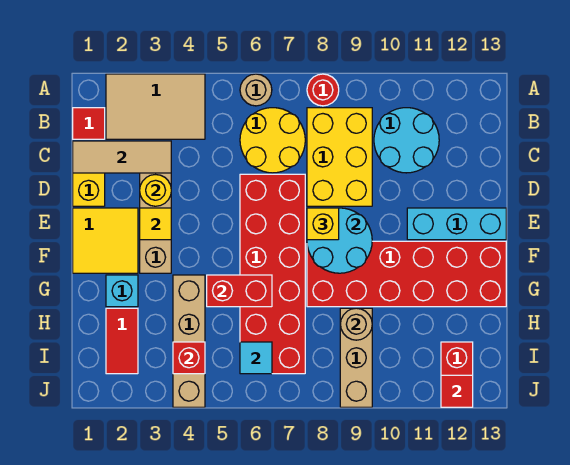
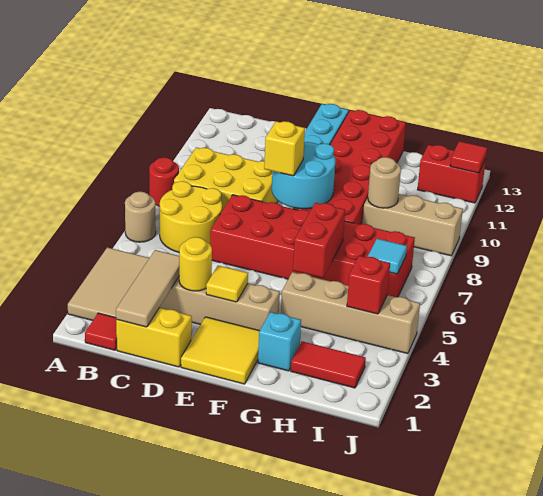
cyan round brick B10:C11 level 1 -> none

